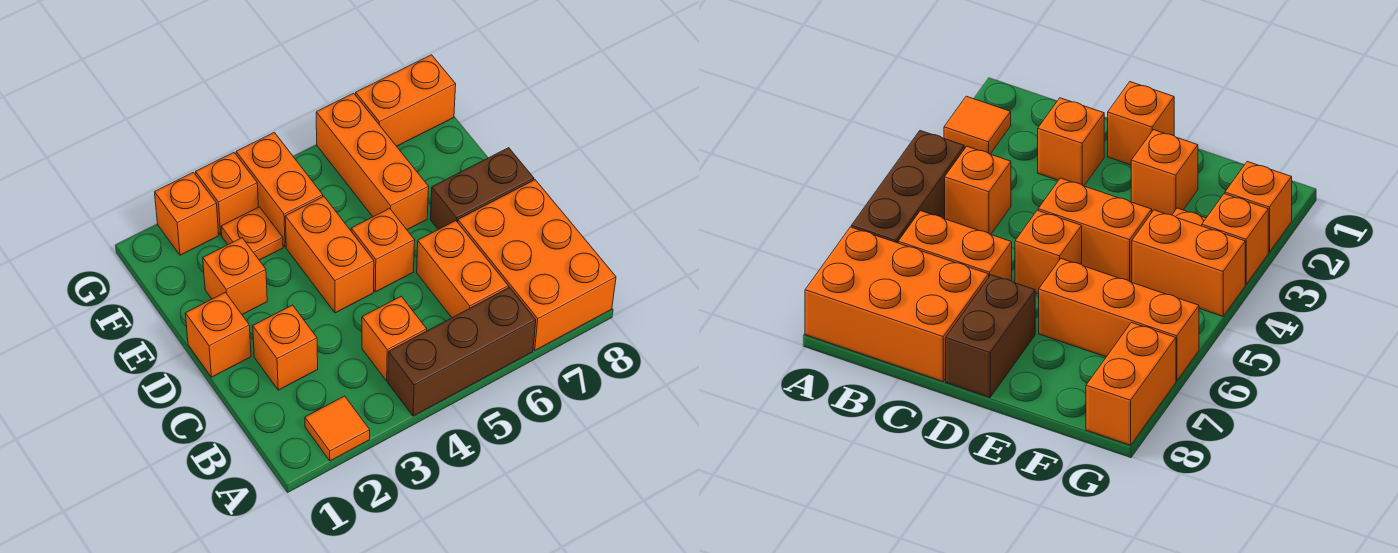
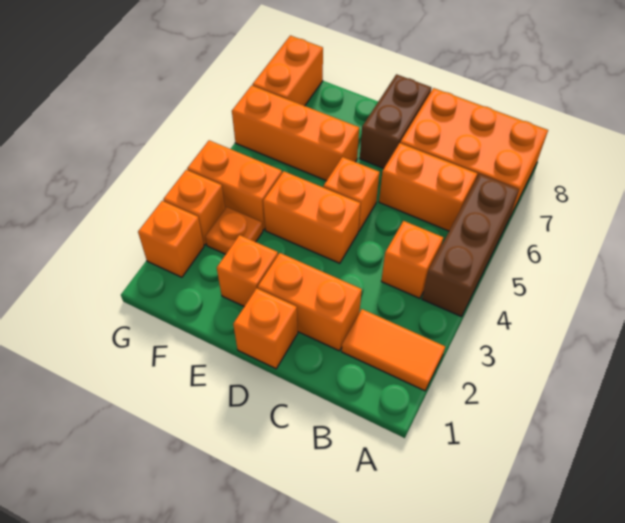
orange tile A2 level 1 -> orange tile A2:B2 level 1
orange brick C2 level 1 -> orange brick C2:D2 level 1

